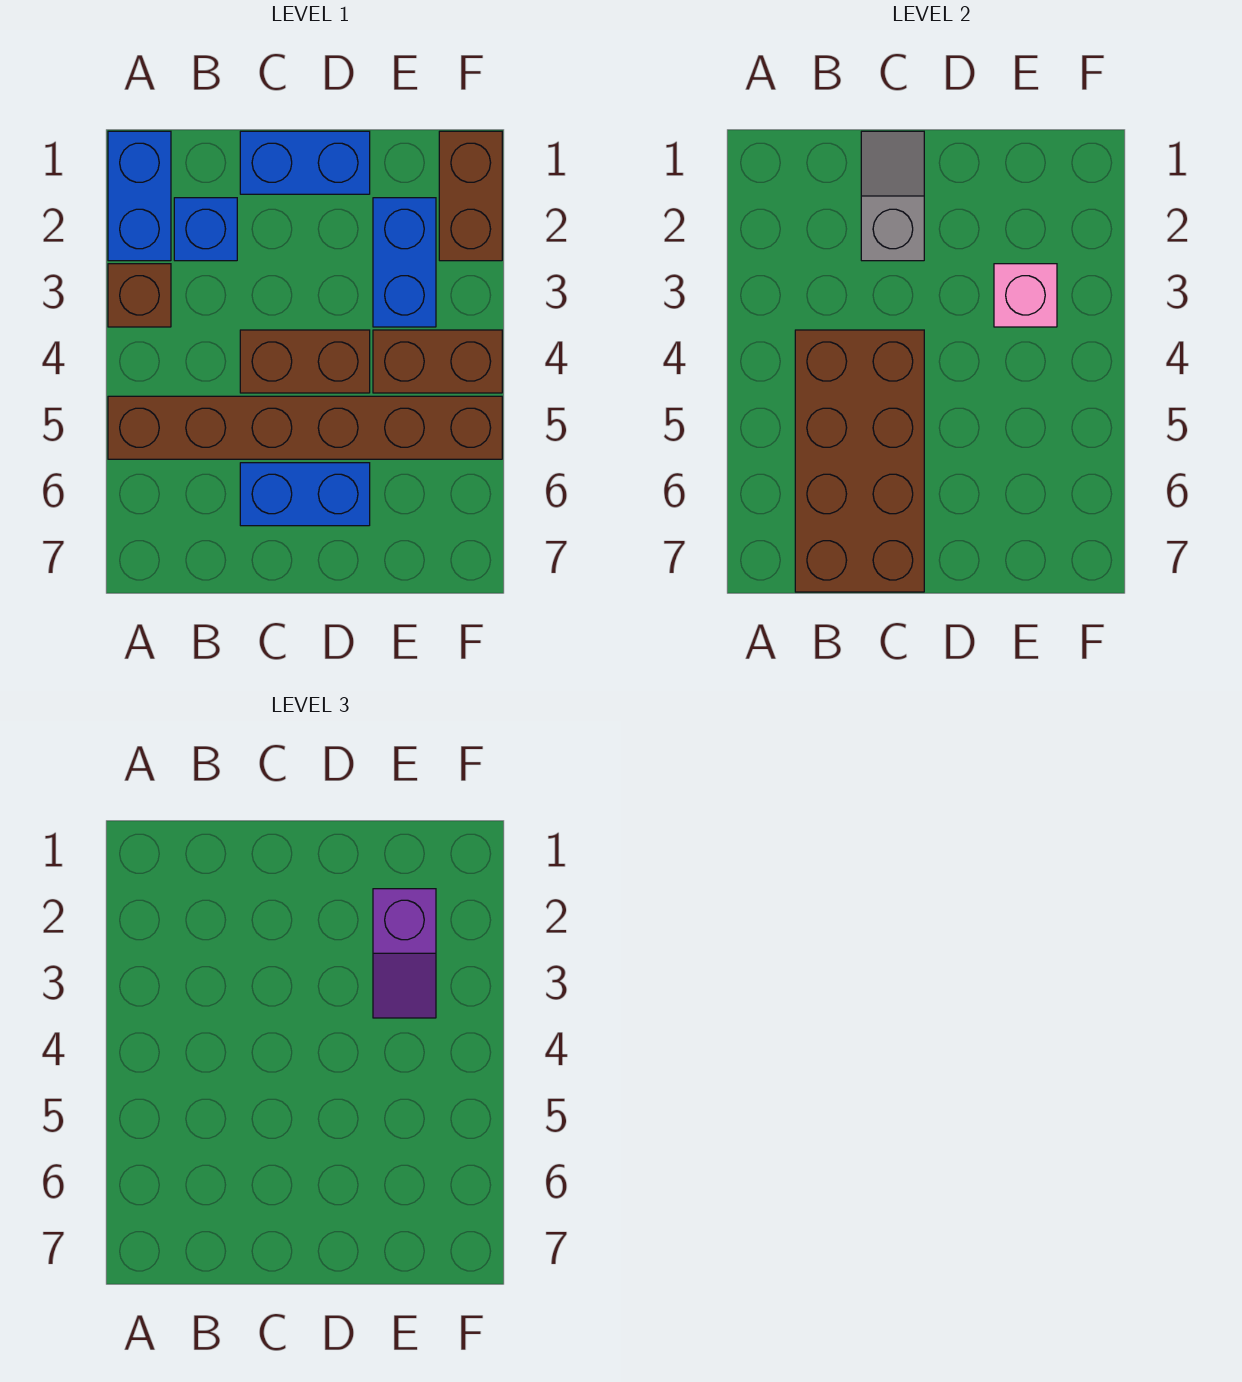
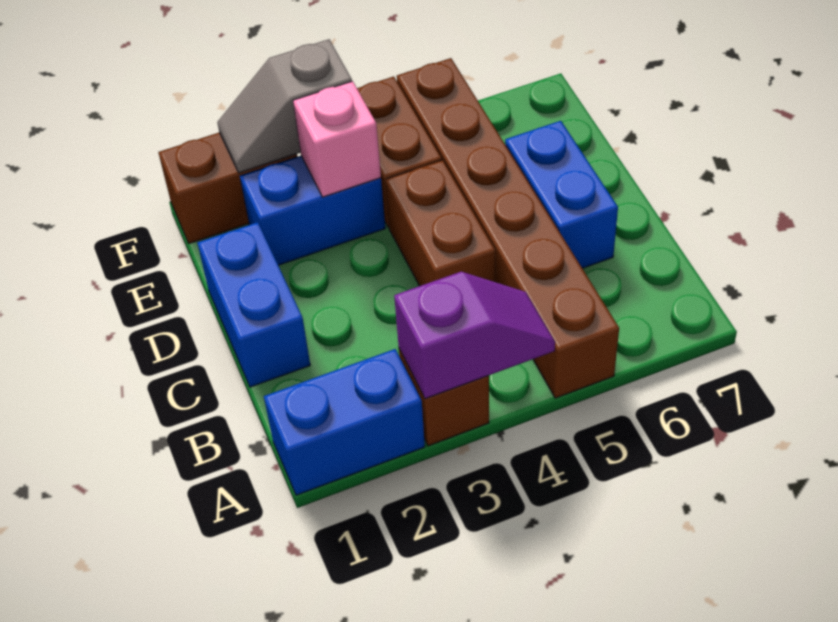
blue brick B2 level 1 -> none
brown brick B4:C7 level 2 -> none
grey slope C1:C2 level 2 top 2 -> grey slope F2:F3 level 2 top 3
purple slope E2:E3 level 3 top 2 -> purple slope A3:A4 level 2 top 3

